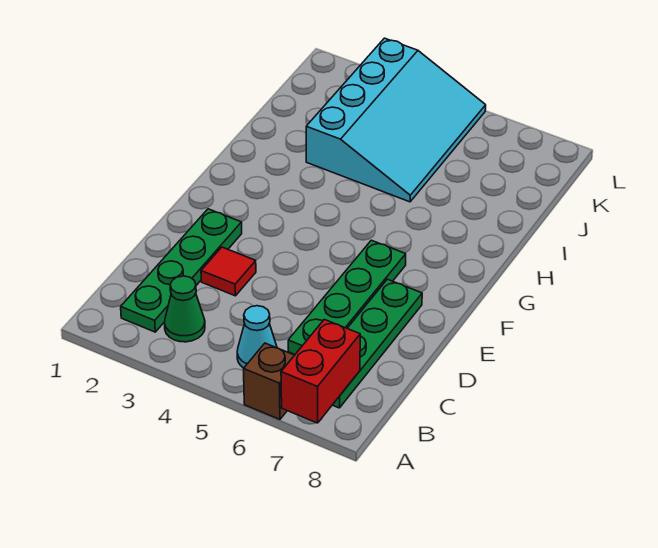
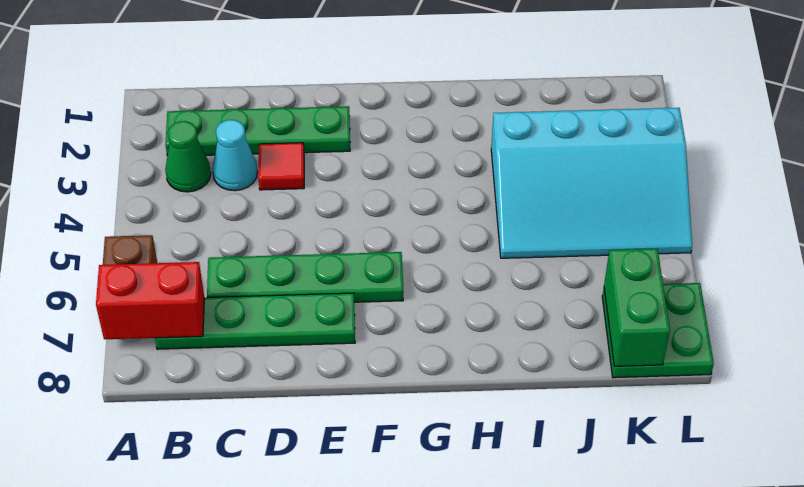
cyan cone B5 level 1 -> cyan cone C3 level 1
none -> green plate K7:L8 level 1
none -> green brick K7:K8 level 2

